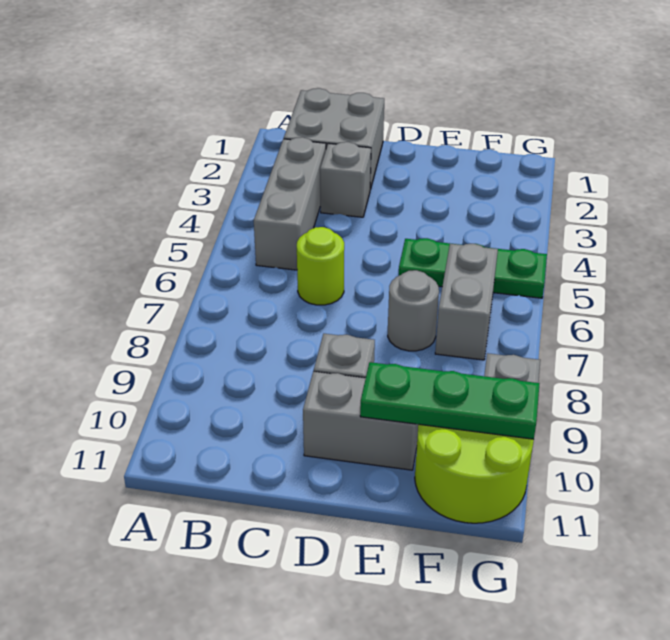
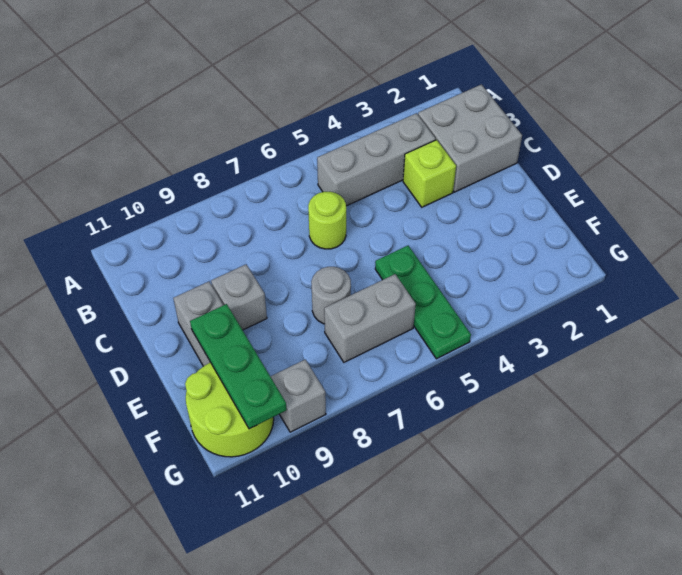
grey brick C3 level 1 -> lime brick C3 level 1

